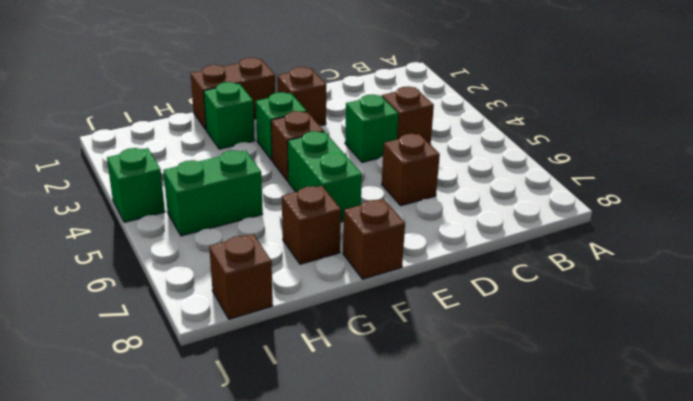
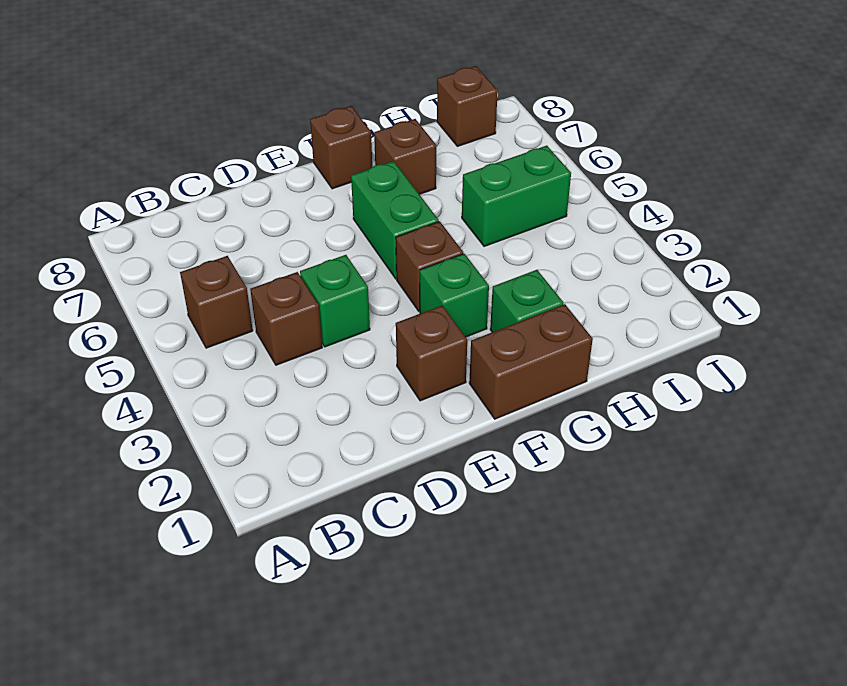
brown brick D6 level 1 -> brown brick B5 level 1
green brick J4 level 1 -> none

